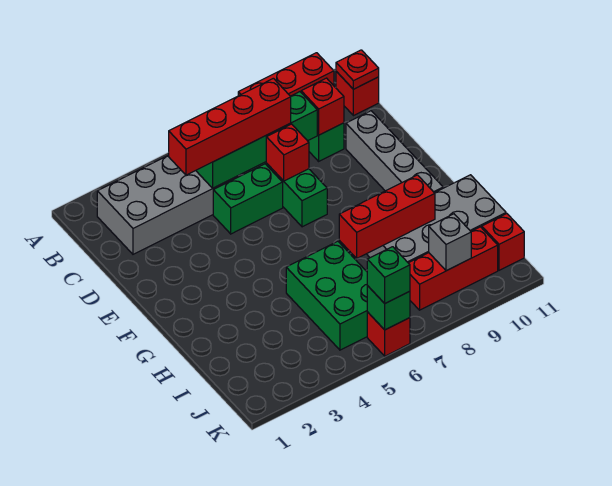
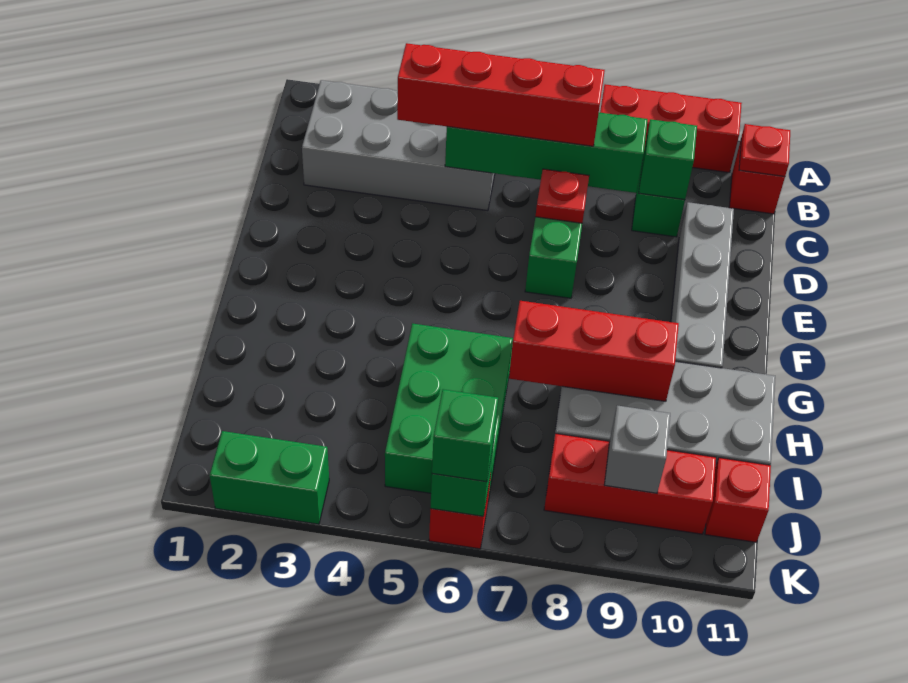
red brick C9 level 2 -> green brick C9 level 2
green brick D5:D6 level 1 -> green brick K2:K3 level 1
red brick D7 level 2 -> red plate D7 level 2

